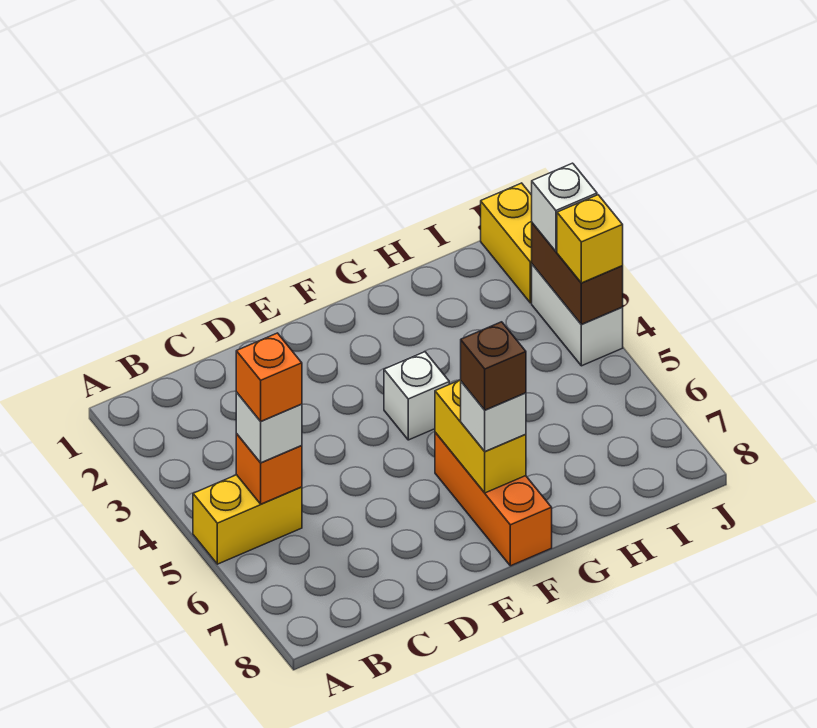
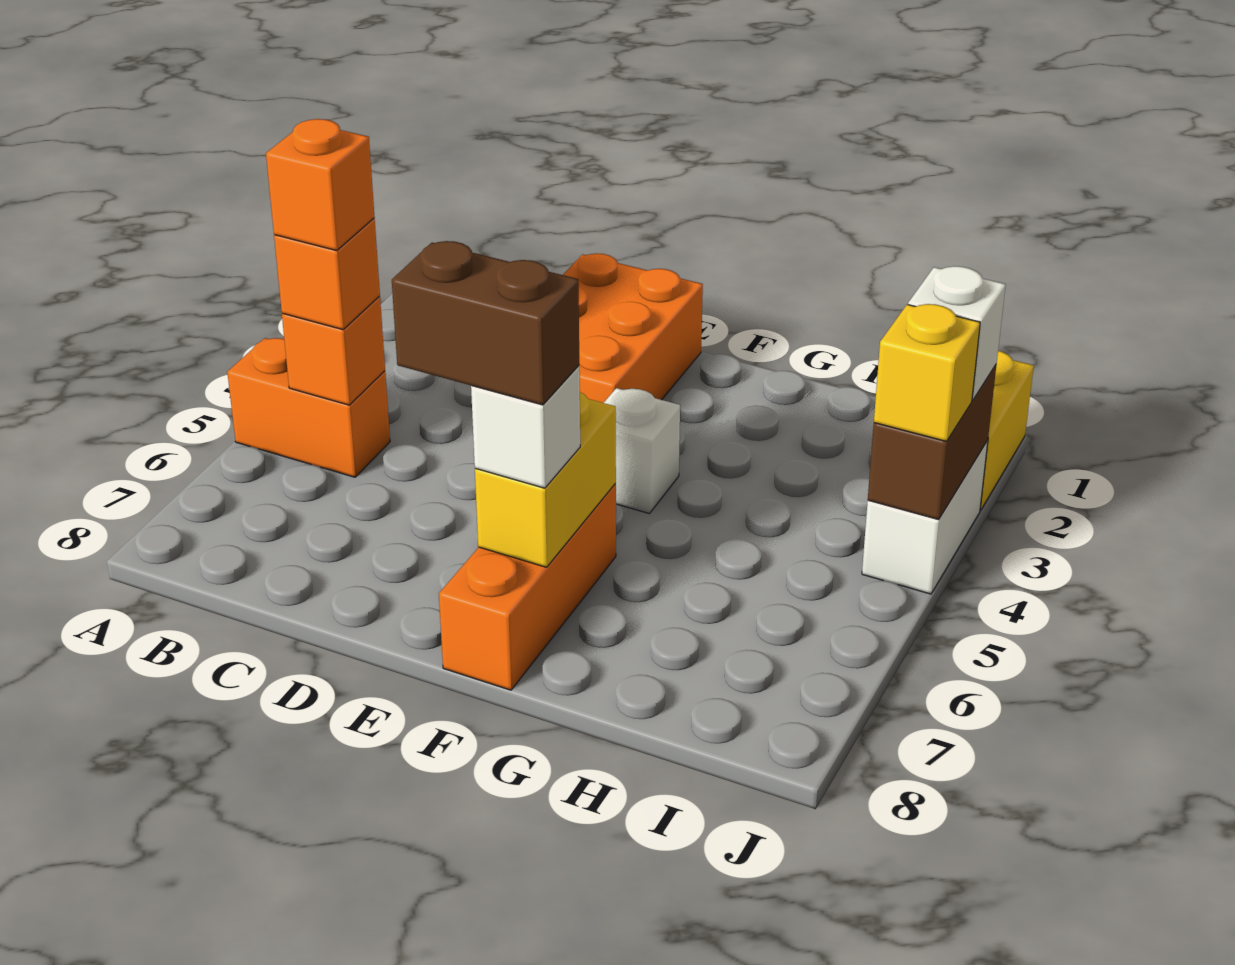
yellow brick A5:B5 level 1 -> orange brick A5:B5 level 1
white brick B5 level 3 -> orange brick B5 level 3
none -> orange brick D1:E3 level 1
brown brick F7 level 4 -> brown brick E7:F7 level 4

